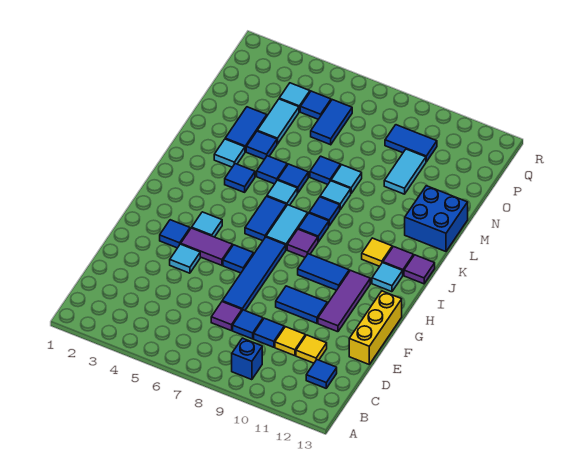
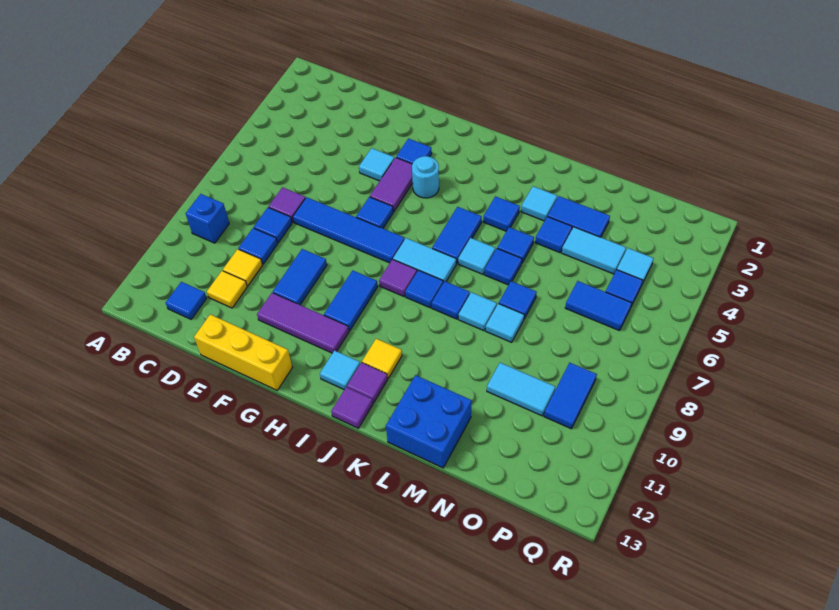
cyan tile H4 level 1 -> cyan round brick H4 level 1
blue tile I6:J6 level 1 -> blue tile J5:J6 level 1

